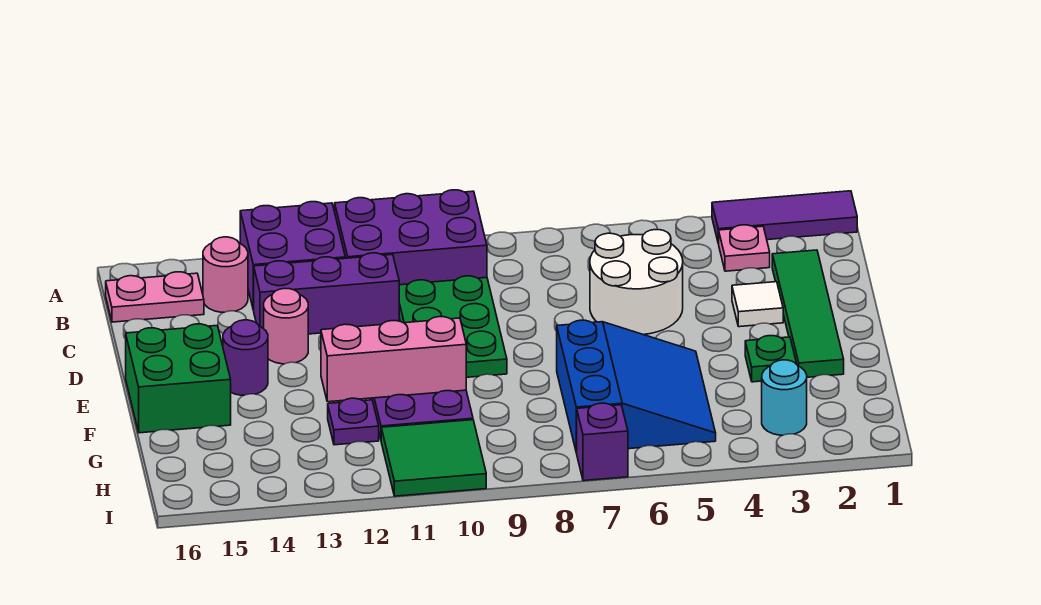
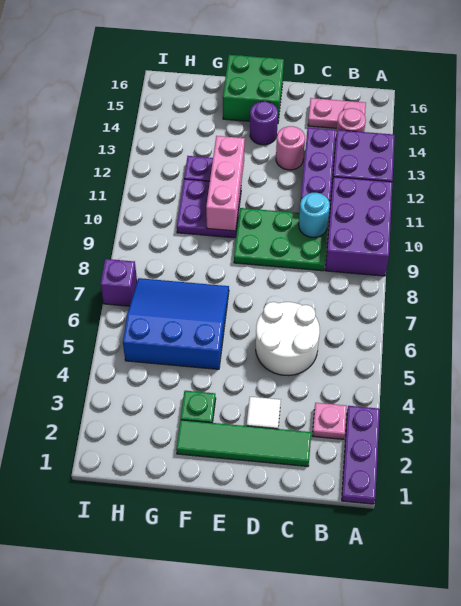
purple tile A1:A3 level 1 -> purple plate A1:A3 level 1
pink plate B15:B16 level 1 -> pink plate B15:C15 level 1
blue slope F5:H7 level 1 top 7 -> blue slope F5:H7 level 1 top 5
cyan round brick H3 level 1 -> cyan round brick C10 level 2
green tile H10:I11 level 1 -> none

